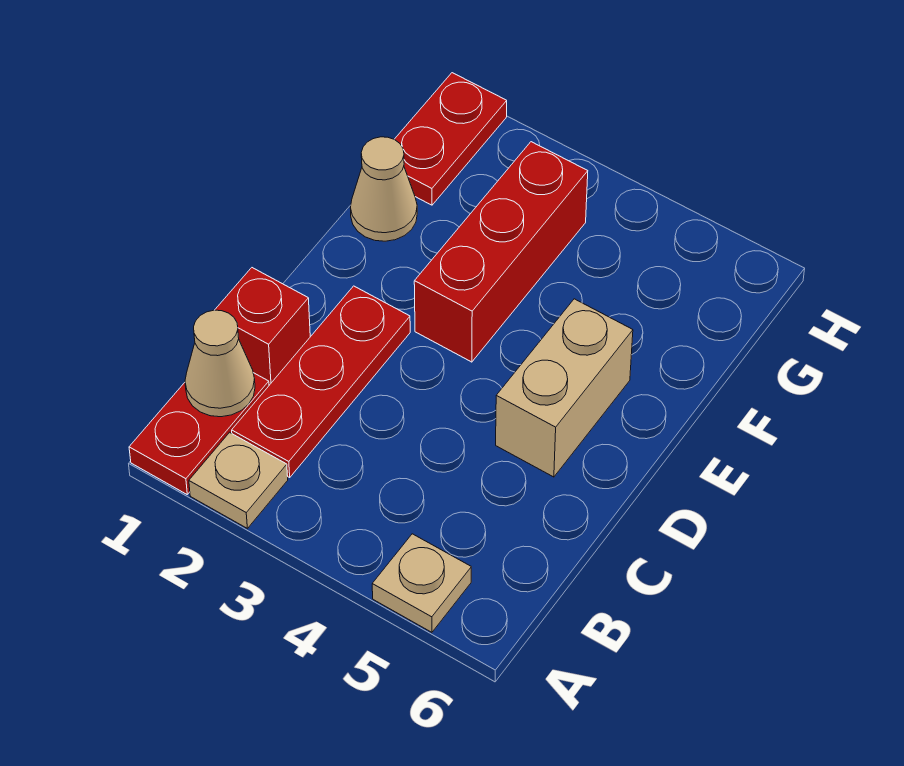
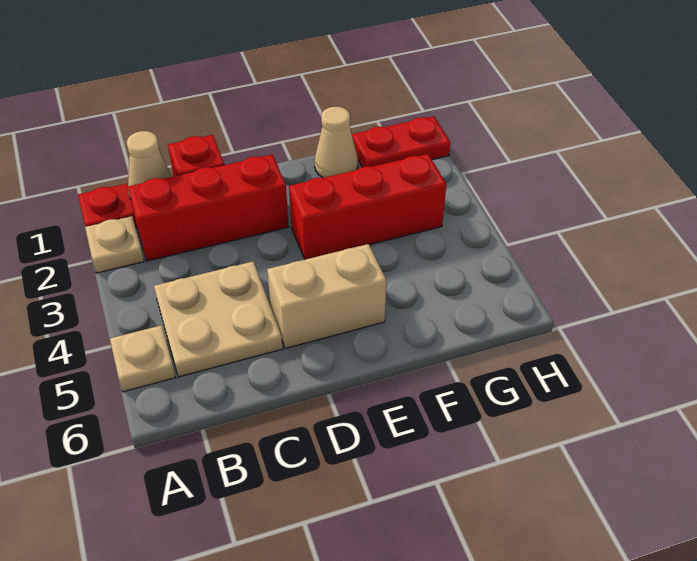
red plate B2:D2 level 1 -> red brick B2:D2 level 1
none -> tan plate B4:C5 level 1

